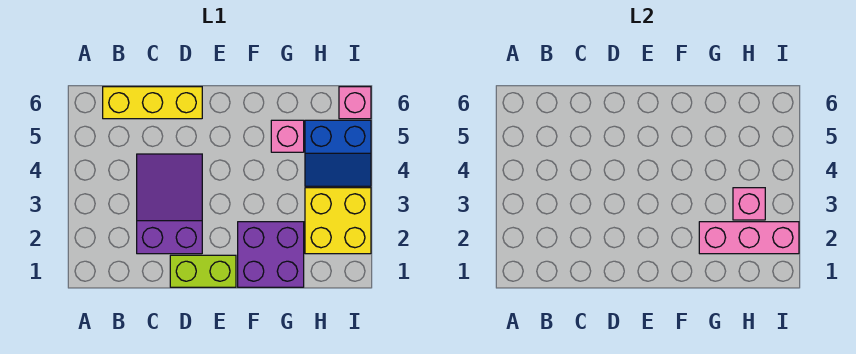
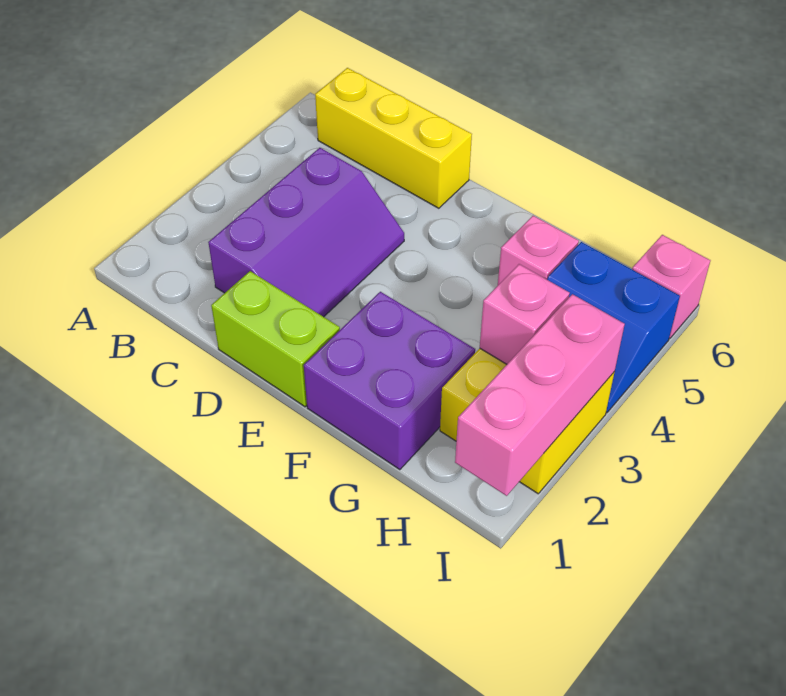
purple slope C2:D4 level 1 top 2 -> purple slope C2:D4 level 1 top C
pink brick G2:I2 level 2 -> pink brick I1:I3 level 2

